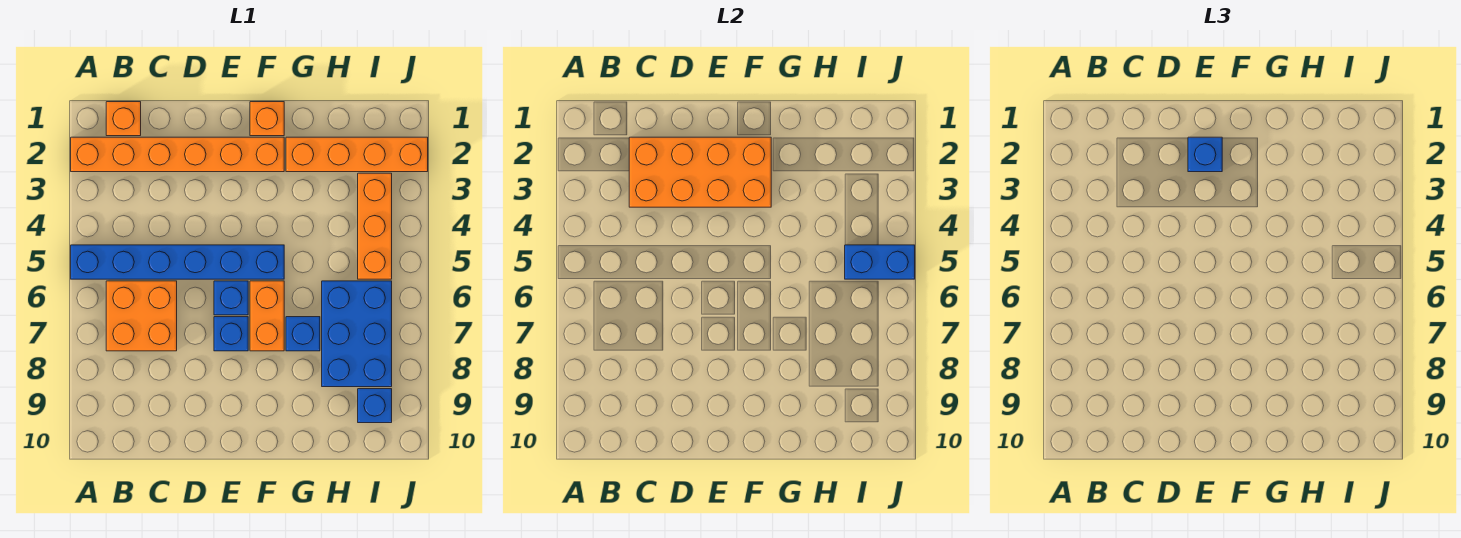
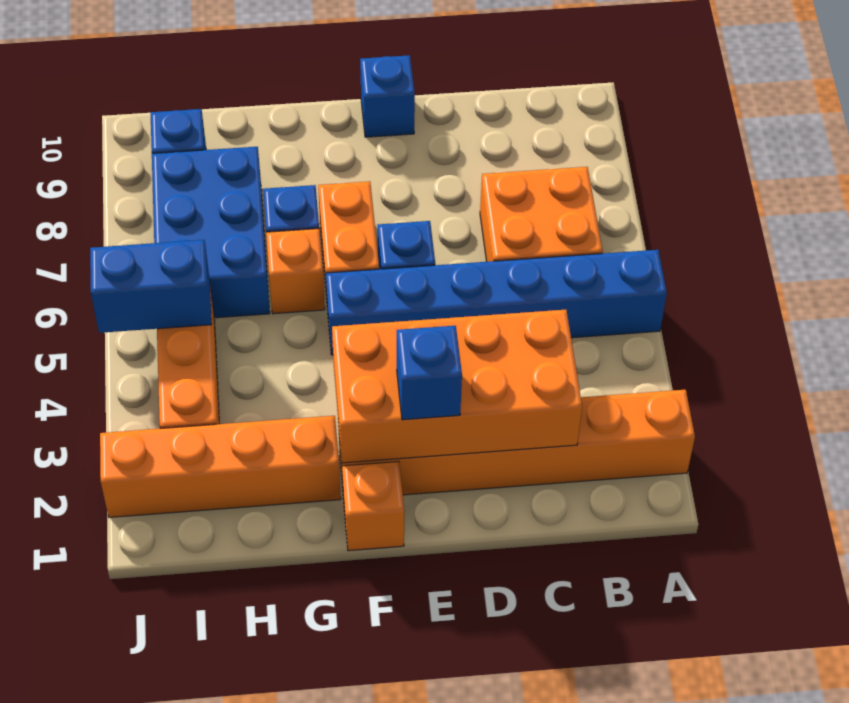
orange brick B1 level 1 -> orange brick G6 level 1
blue brick E7 level 1 -> blue brick E10 level 1

